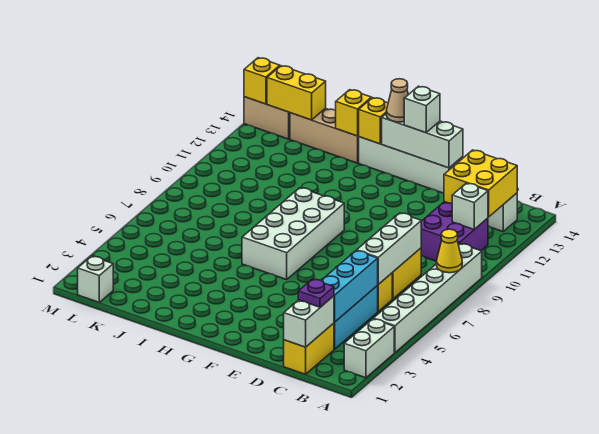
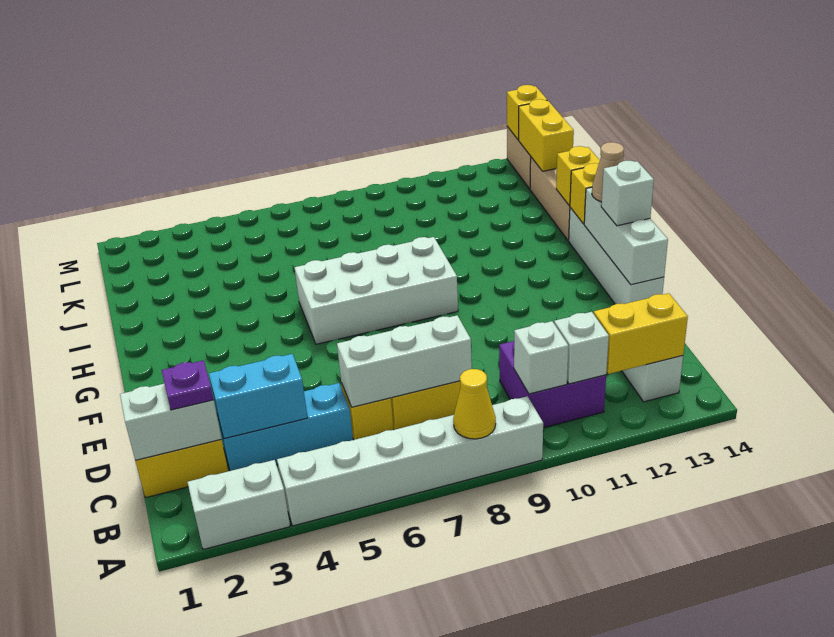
yellow brick B12:C13 level 2 -> yellow brick B12:B13 level 2
cyan brick C3:C5 level 2 -> cyan brick C3:C4 level 2
white brick L1 level 1 -> white brick B10 level 2

